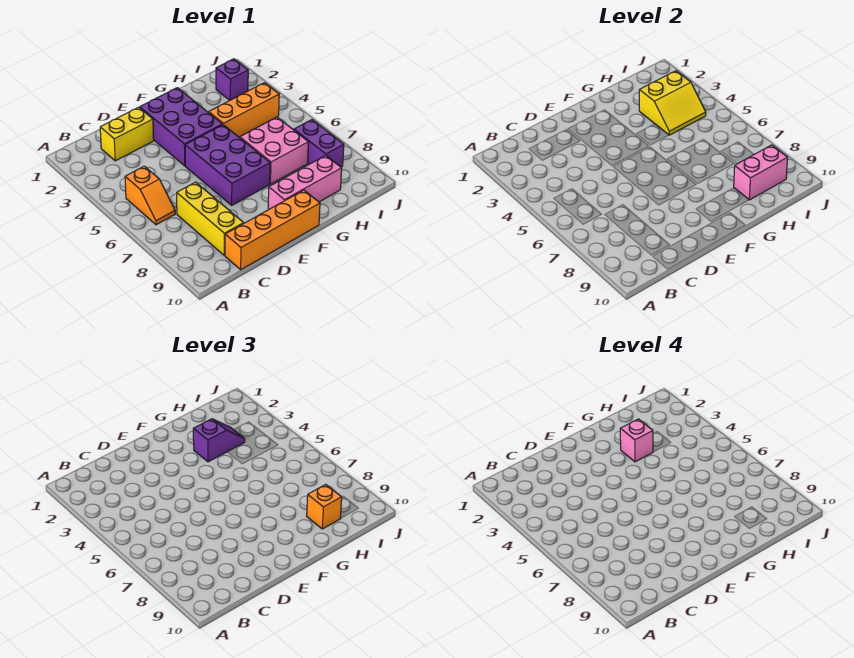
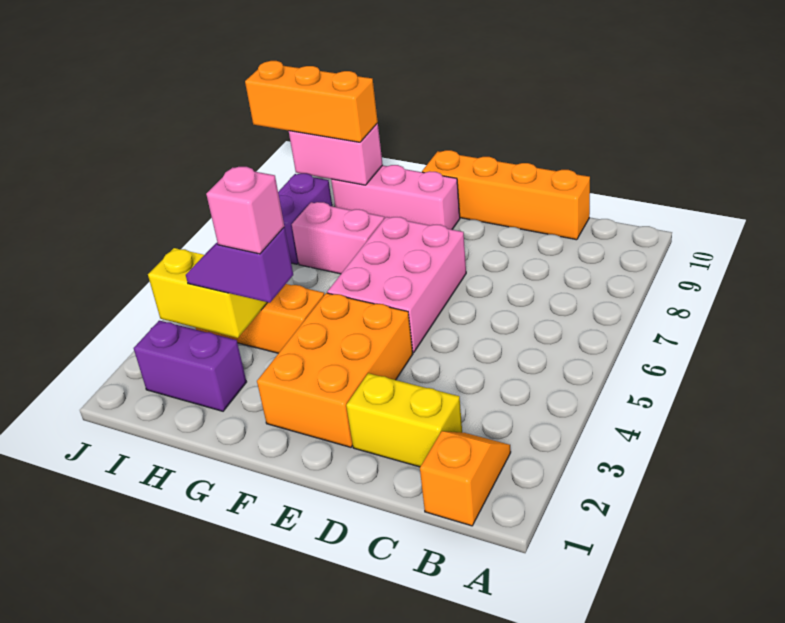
orange slope B5:B6 level 1 top 5 -> orange slope B1:B2 level 1 top 1
yellow brick C7:C9 level 1 -> none
purple brick E2:F4 level 1 -> orange brick E2:F4 level 1
purple brick E5:F7 level 1 -> pink brick E5:F7 level 1
pink brick G6:H7 level 1 -> pink brick G7:H7 level 1
orange brick H9 level 3 -> orange brick H9:J9 level 3
purple brick I2 level 1 -> purple brick H2:I2 level 1

